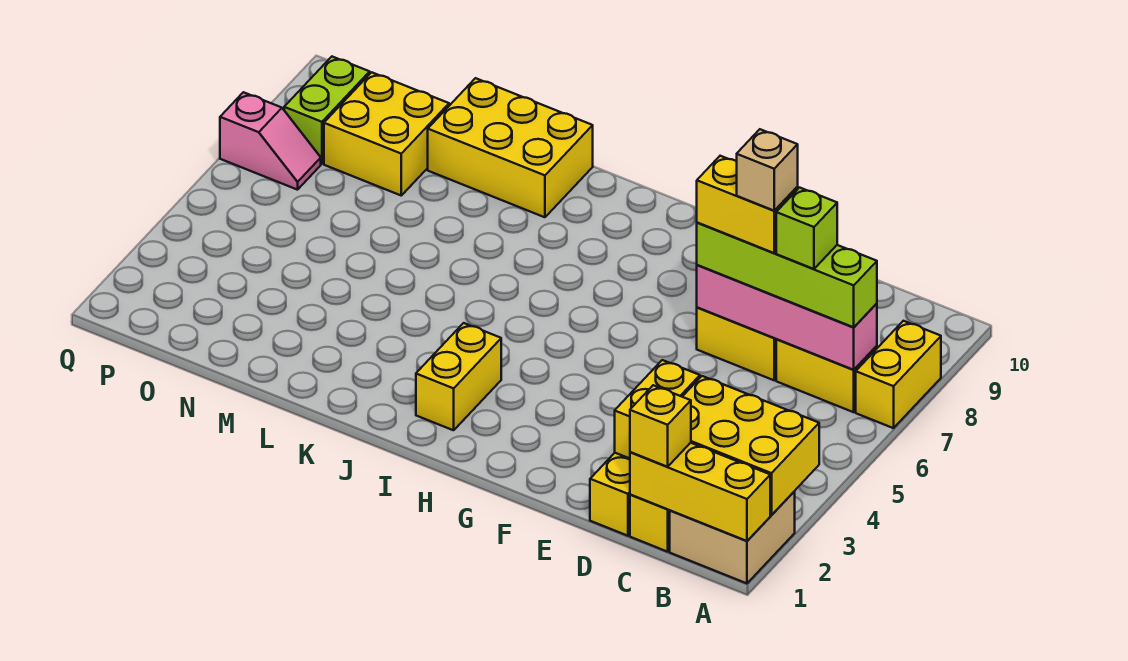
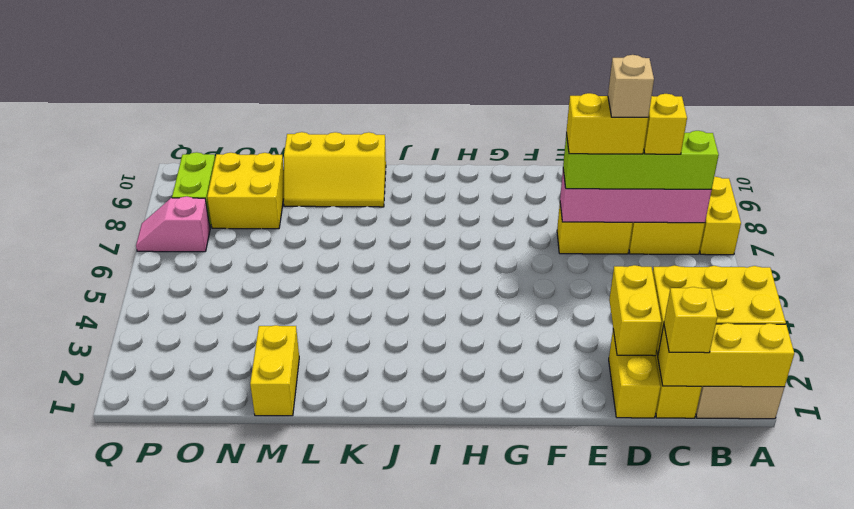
lime brick C7 level 4 -> yellow brick C7 level 4
yellow brick I2:I3 level 1 -> yellow brick M1:M2 level 1
yellow brick K9:M10 level 1 -> yellow slope K9:M10 level 1 top 10
pink slope P7:Q7 level 1 top Q -> pink slope P7:Q7 level 1 top P

